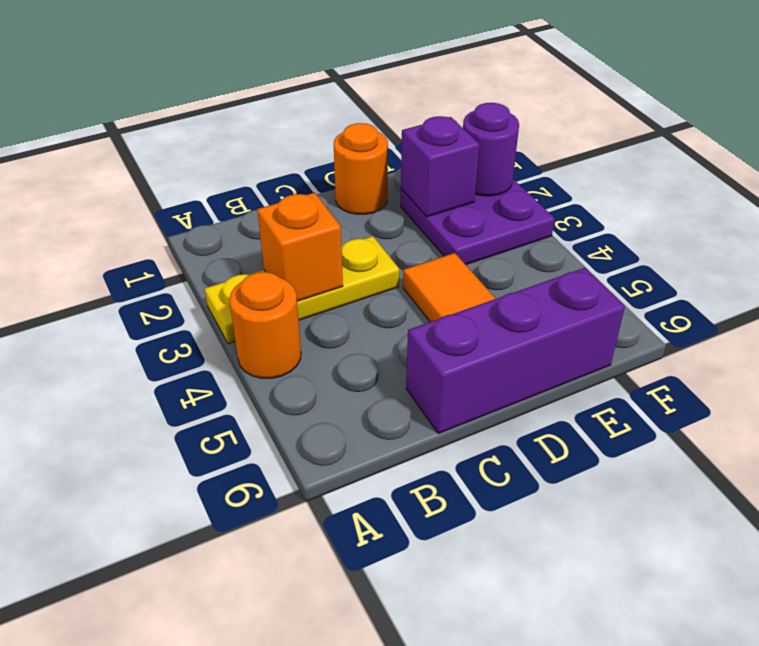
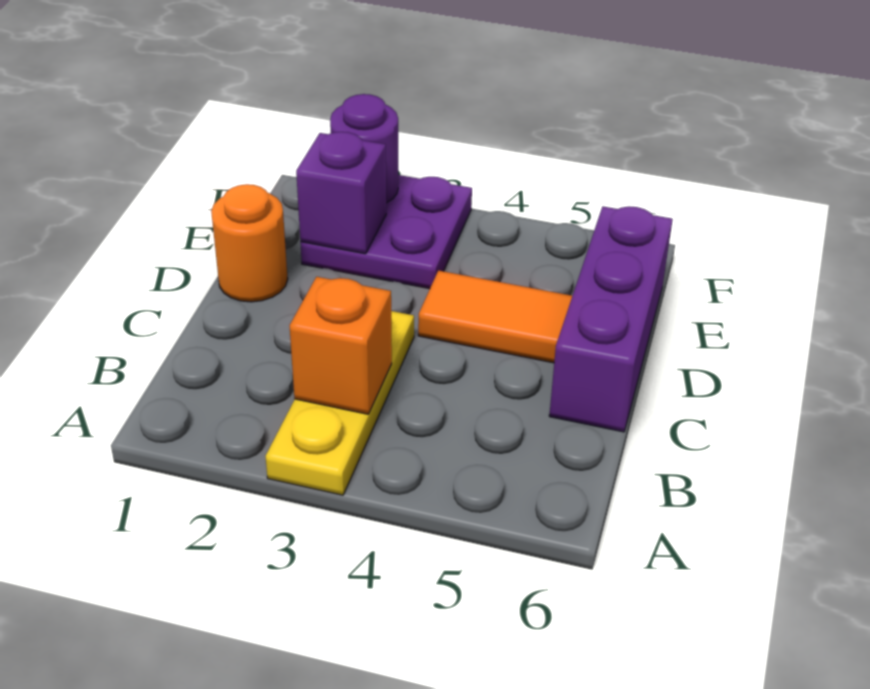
orange round brick A4 level 1 -> none

